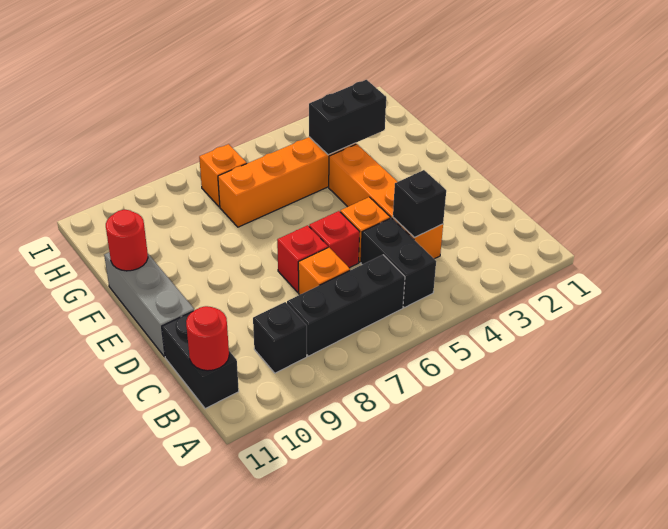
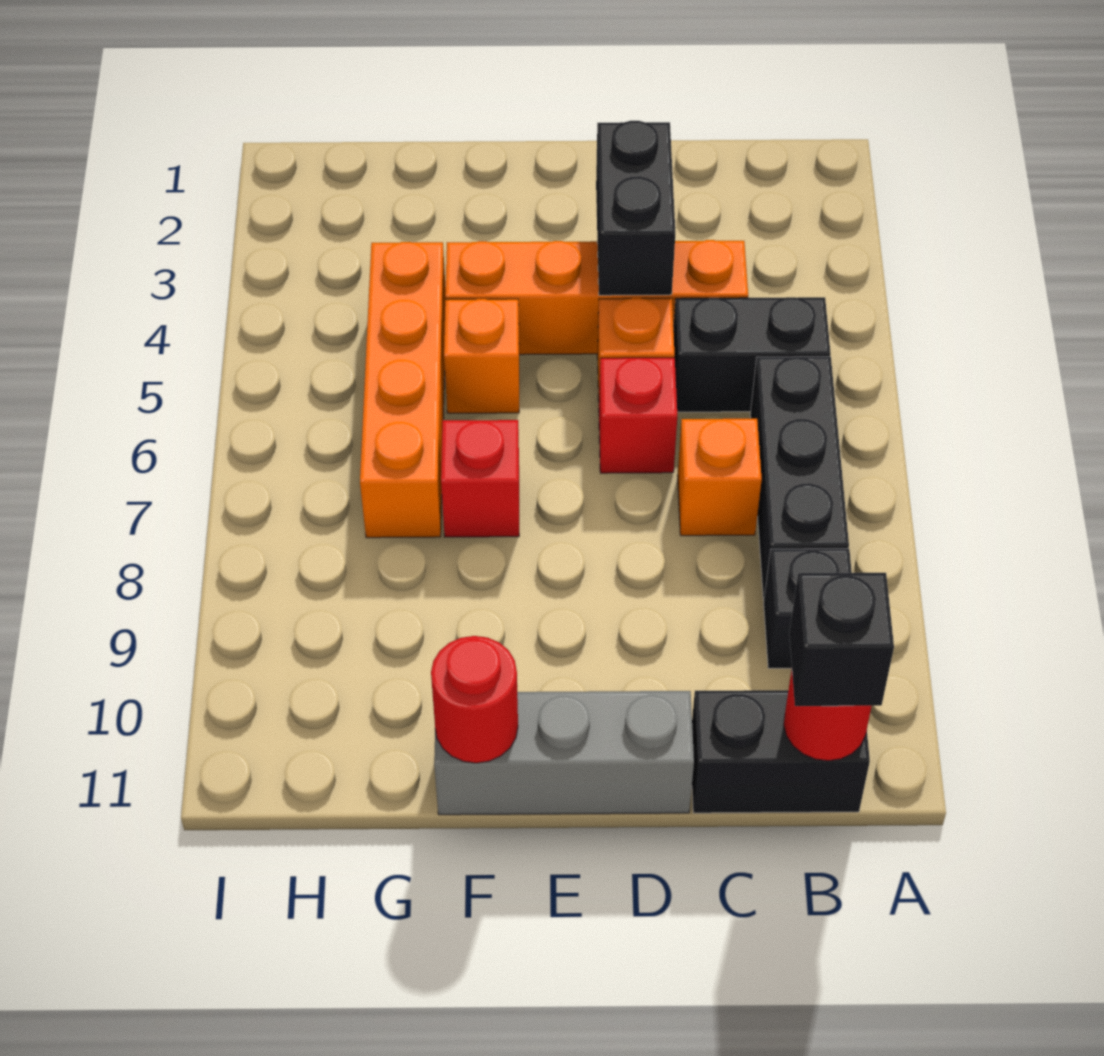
black brick C4 level 2 -> black brick B11 level 3
red brick D7 level 1 -> red brick F7 level 1
black brick G3:G4 level 2 -> black brick D3:D4 level 2
orange brick H7 level 1 -> orange brick F5 level 1

